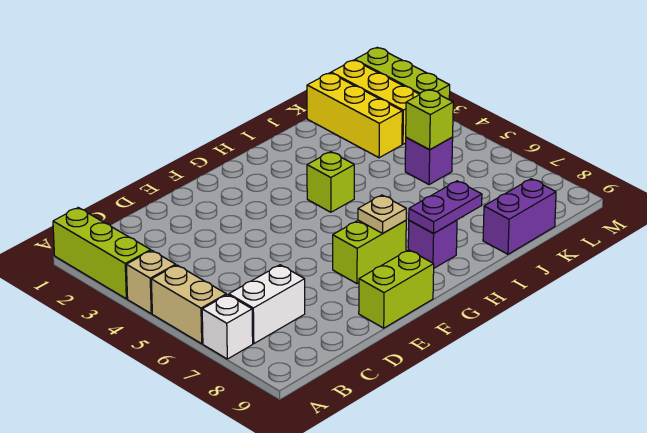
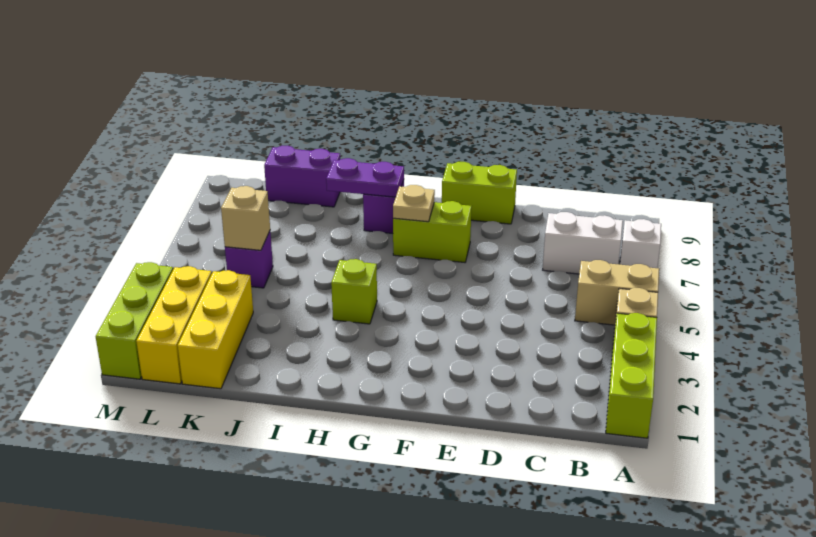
tan brick A5:A6 level 1 -> tan brick A5:B5 level 1
lime brick K5 level 2 -> tan brick K5 level 2

